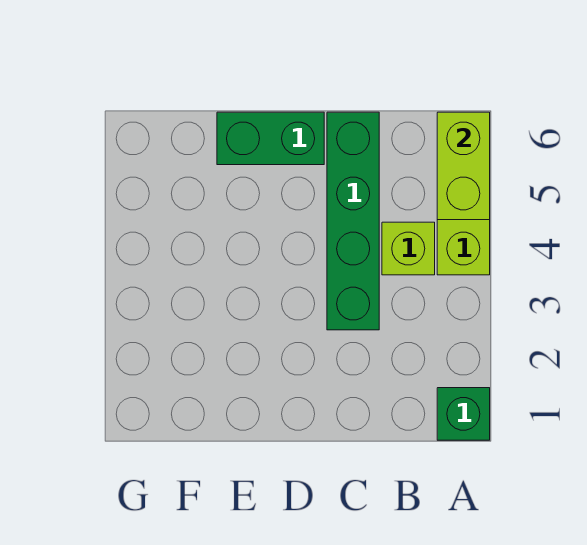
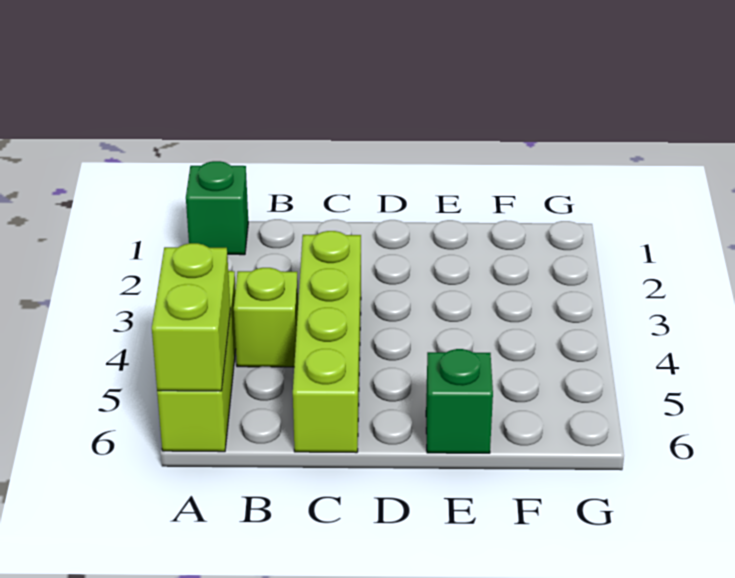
green brick C3:C6 level 1 -> lime brick C3:C6 level 1
green brick D6:E6 level 1 -> green brick E6 level 1

